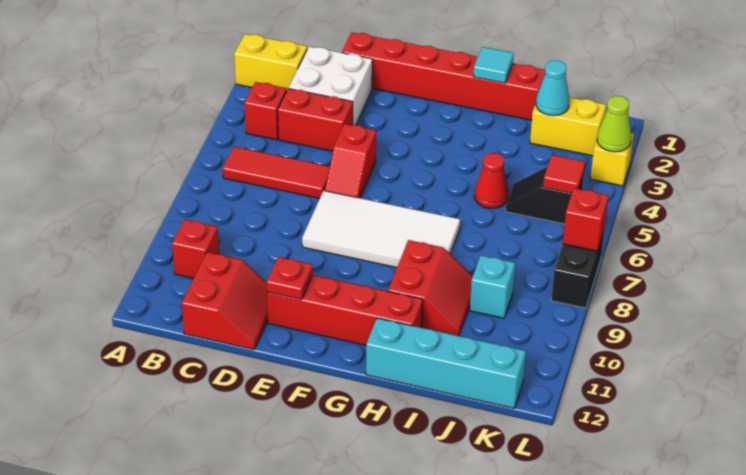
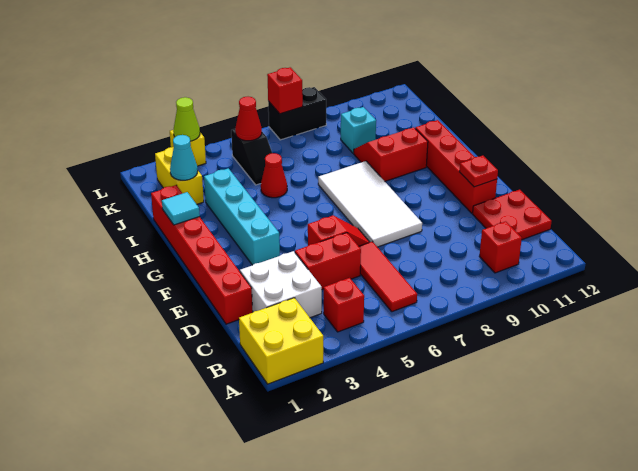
yellow brick A2:B2 level 1 -> yellow brick A1:B2 level 1
red brick C4:D4 level 1 -> red brick D4:D5 level 1
red slope C11:D12 level 1 top C -> red plate C11:D12 level 1
cyan brick H12:K12 level 1 -> cyan brick F3:I3 level 1
red tile K5 level 2 -> red cone K5 level 2

